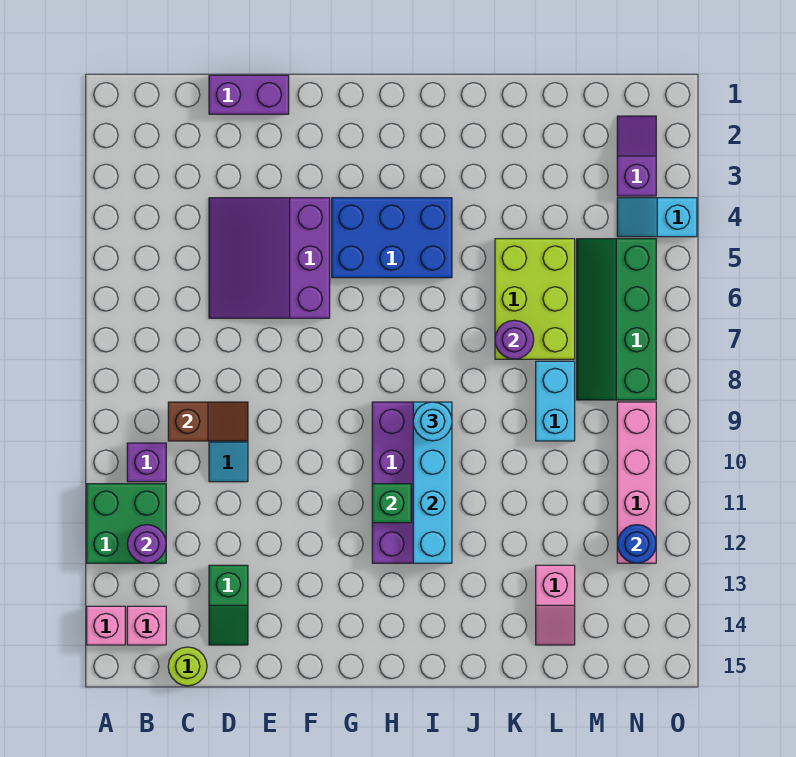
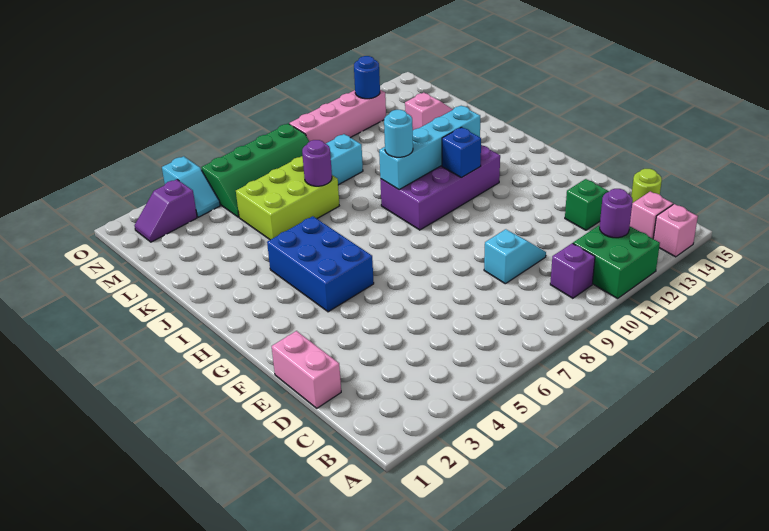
brown slope C9:D9 level 2 top C -> none
purple brick D1:E1 level 1 -> pink brick D1:E1 level 1
purple slope D4:F6 level 1 top F -> none
green brick H11 level 2 -> blue brick H11 level 2

